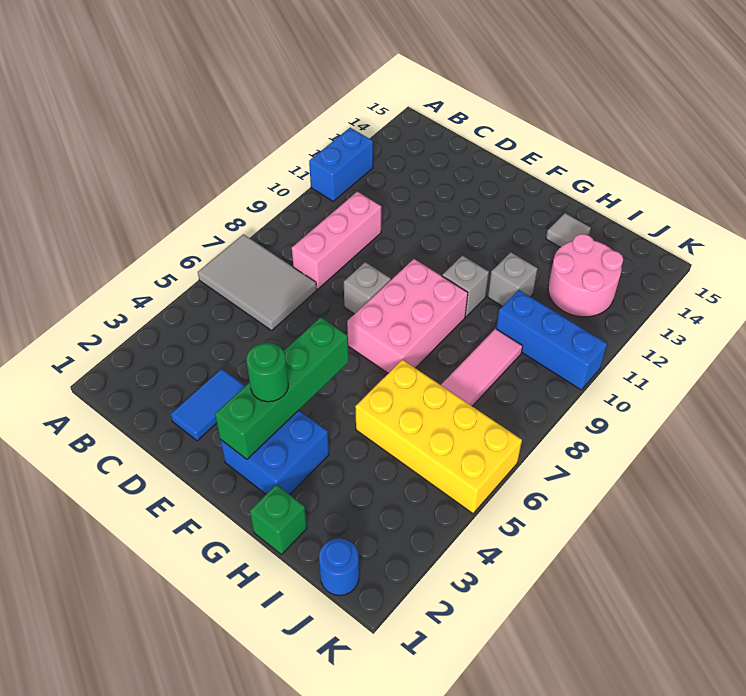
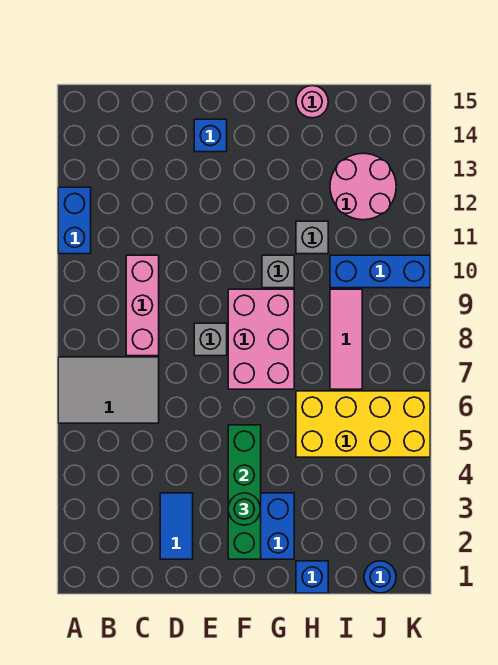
none -> blue brick E14 level 1
green brick H1 level 1 -> blue brick H1 level 1
grey tile H14 level 1 -> none
none -> pink round brick H15 level 1

